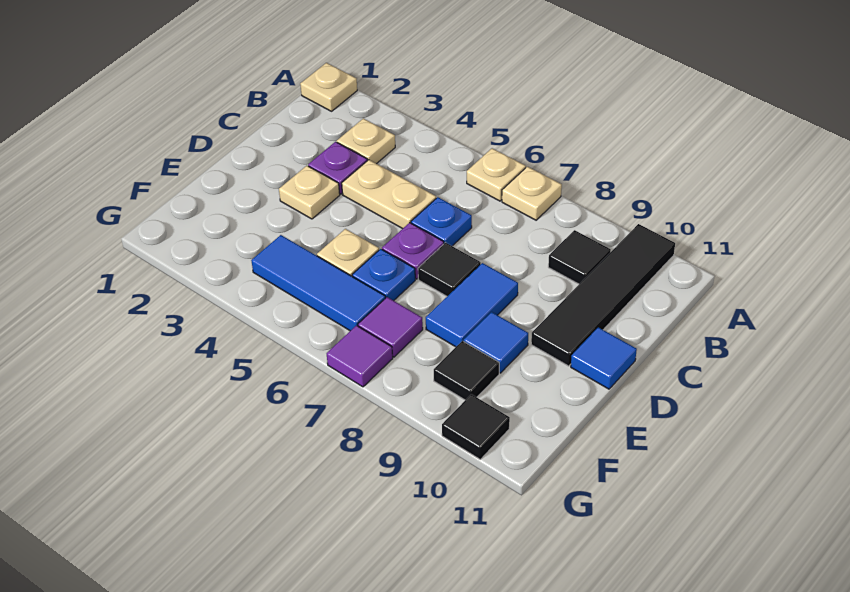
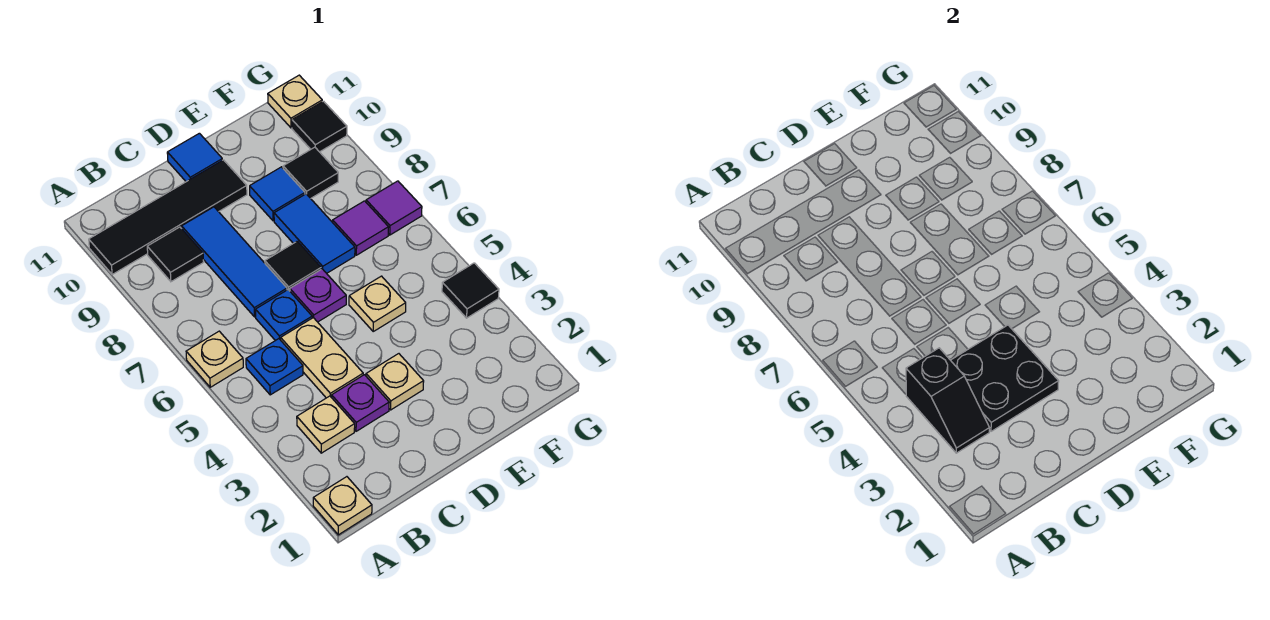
tan plate A7 level 1 -> tan plate G11 level 1
none -> black slope B3:B4 level 2 top 4
none -> black plate C3:D4 level 2
blue tile D8:E8 level 1 -> blue tile E7:E8 level 1
blue plate E6 level 1 -> blue plate B5 level 1
blue tile F4:F6 level 1 -> blue tile C7:C9 level 1
none -> black tile G4 level 1

